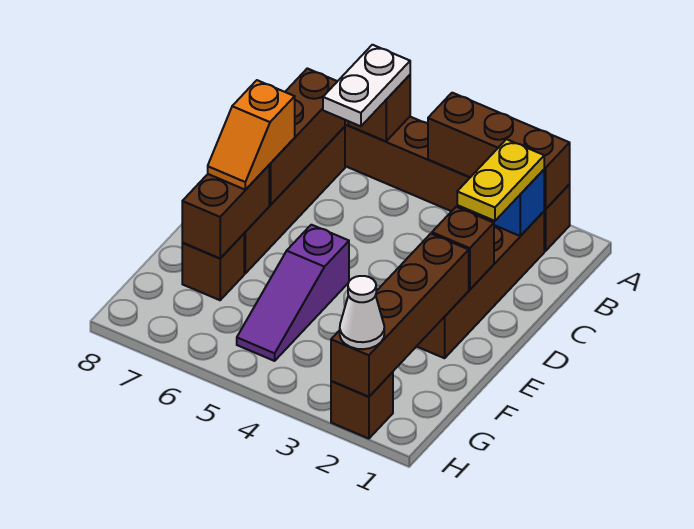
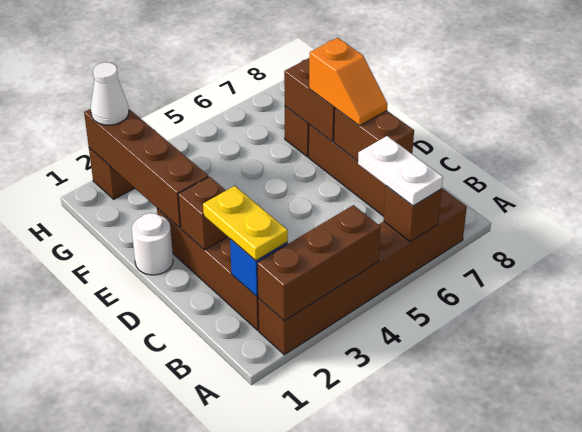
brown brick B7:D7 level 2 -> brown brick C7:D7 level 2
orange slope D7:E7 level 3 top D -> orange slope D7:E7 level 3 top E
none -> white round brick E1 level 1
purple slope E5:G5 level 1 top E -> none

